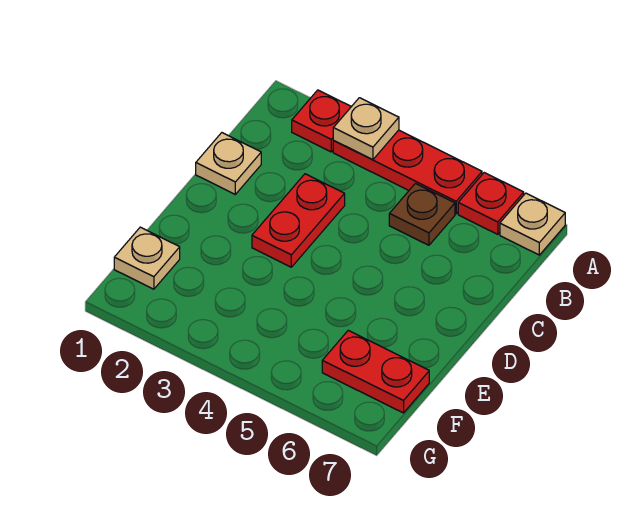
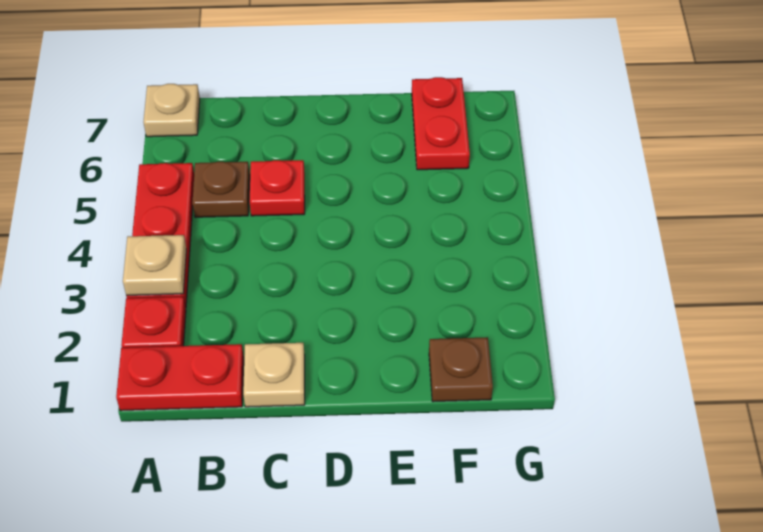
red plate A6 level 1 -> red plate C5 level 1
red plate C3:D3 level 1 -> red plate A1:B1 level 1
tan plate F1 level 1 -> brown plate F1 level 1

